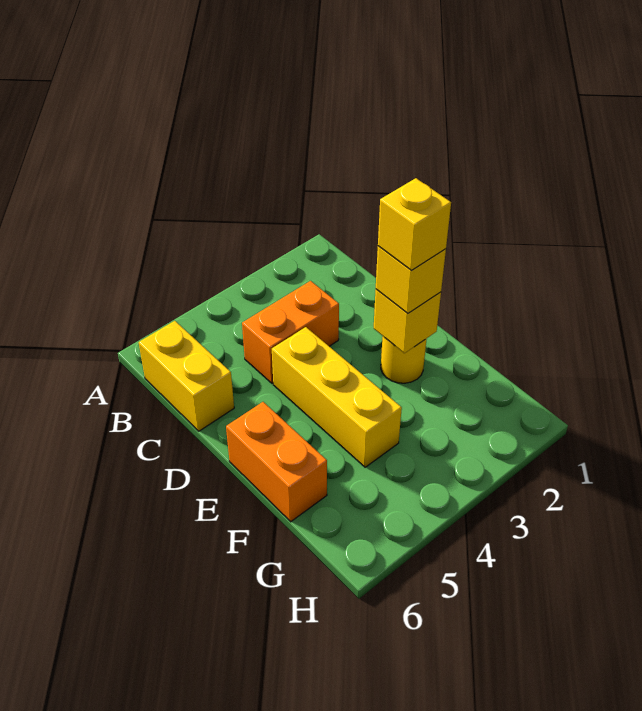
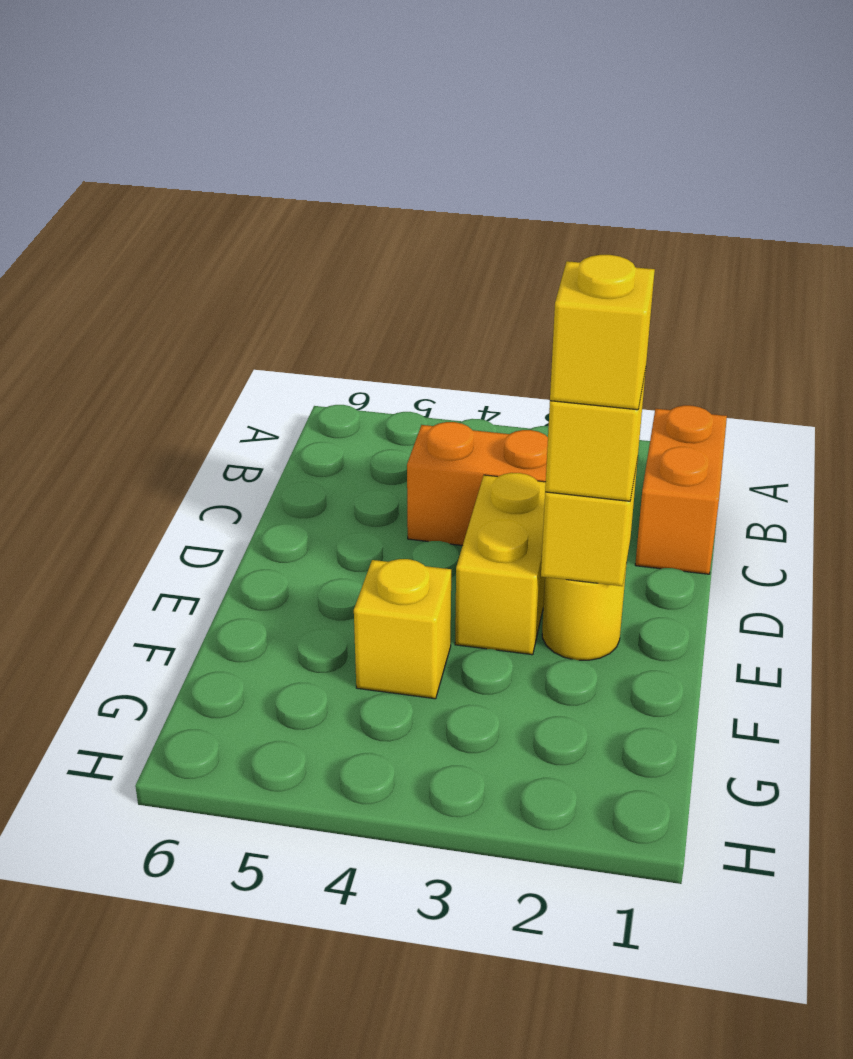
yellow brick B6:C6 level 1 -> yellow brick D3:E3 level 1
yellow brick D4:F4 level 1 -> yellow brick F4 level 1
orange brick E6:F6 level 1 -> orange brick B1:C1 level 1

